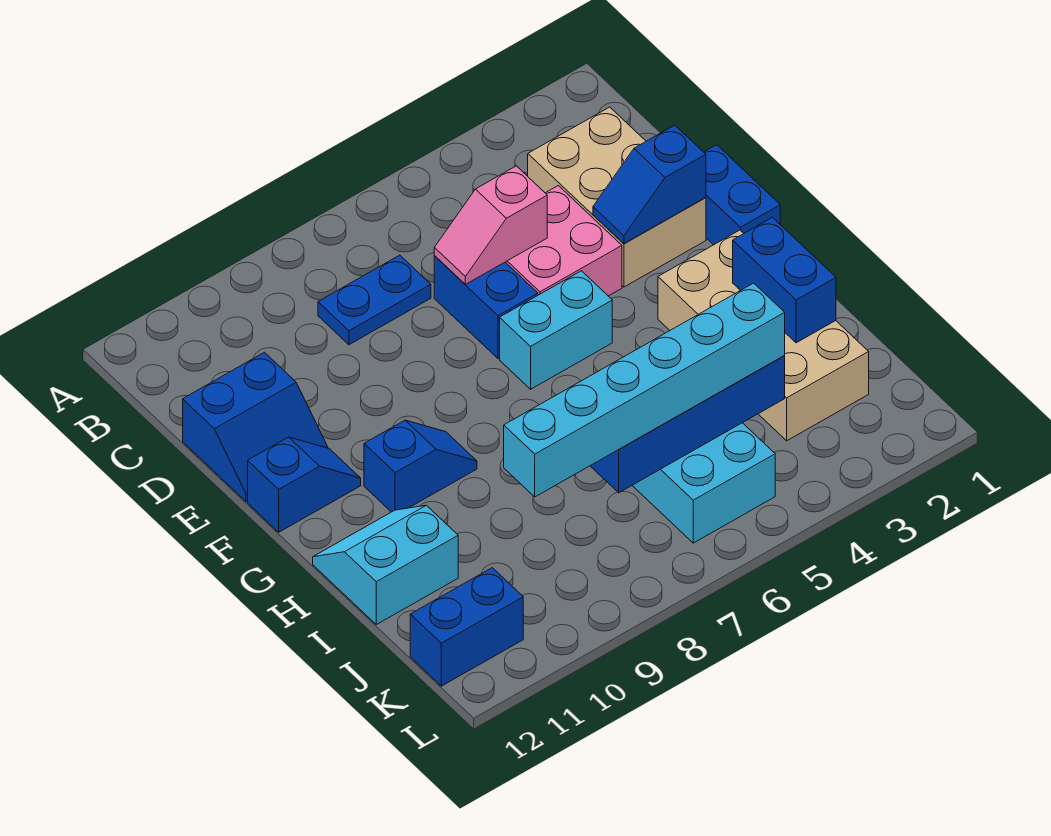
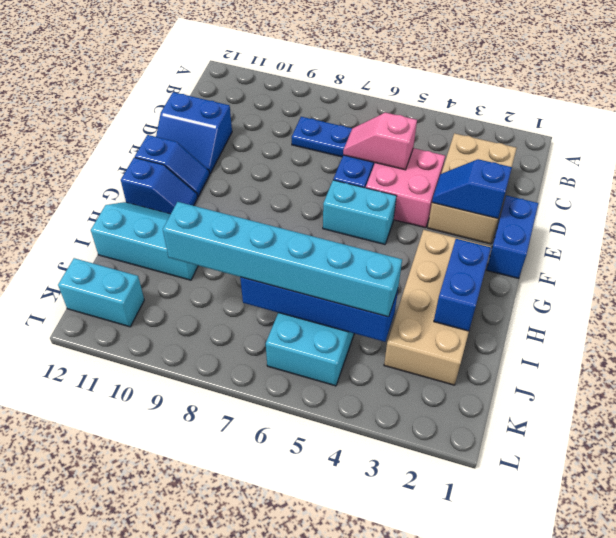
blue slope G9:G10 level 1 top 10 -> blue slope G11:G12 level 1 top 12
cyan slope H11:I12 level 1 top I -> cyan slope H10:I12 level 1 top I
blue brick K11:K12 level 1 -> cyan brick K11:K12 level 1

